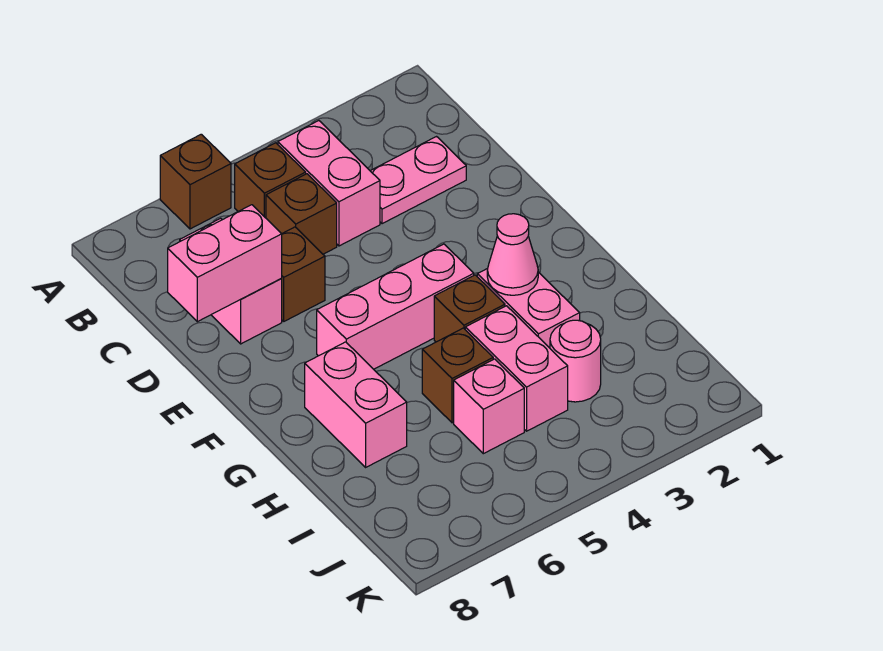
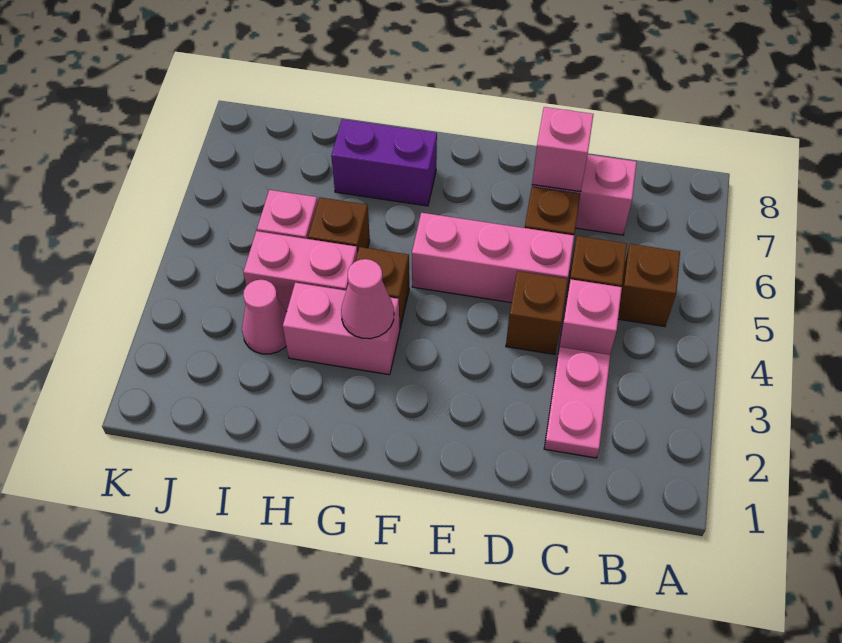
brown brick A6 level 1 -> brown brick D4 level 1
pink brick B4:C4 level 1 -> pink brick C4 level 1
pink brick D7:D8 level 2 -> pink brick D7 level 2
pink brick F4:F6 level 1 -> pink brick D5:F5 level 1
pink brick G7:H7 level 1 -> purple brick G7:H7 level 1
pink round brick I3 level 1 -> pink cone I3 level 1

